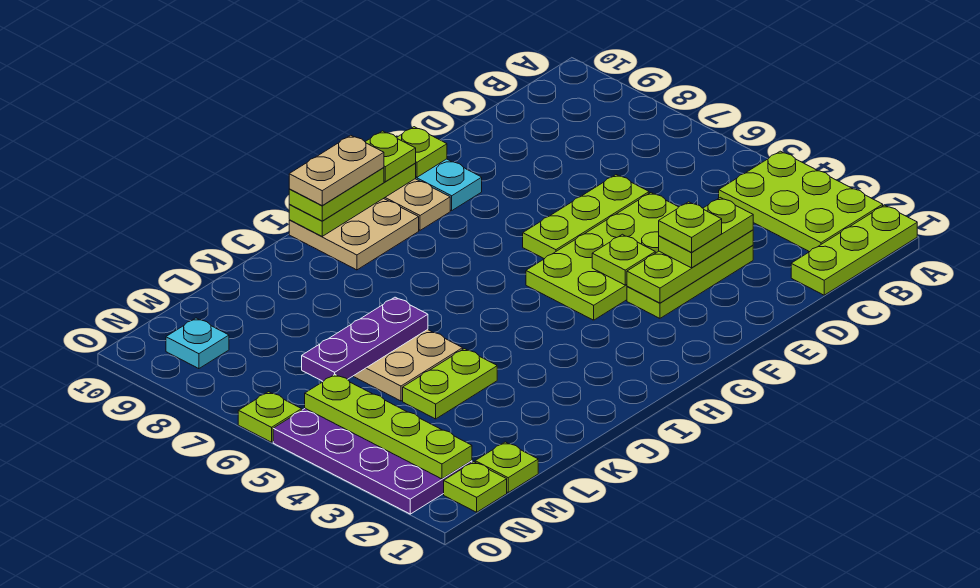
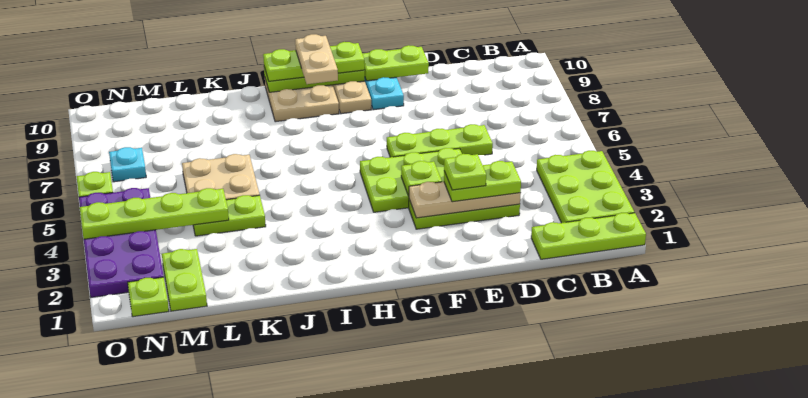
lime plate D3:F3 level 2 -> tan plate D3:F3 level 2
lime plate D4:G5 level 1 -> lime plate E4:G5 level 1
lime plate F10 level 2 -> lime plate E10:F10 level 2
tan plate H10:I10 level 4 -> tan plate H9:H10 level 4
purple plate K6:M6 level 2 -> none
lime plate M1 level 1 -> lime plate M1:M2 level 1
lime plate N2:N5 level 2 -> lime plate L4:O4 level 2
cyan plate N9 level 1 -> cyan plate N7 level 1

